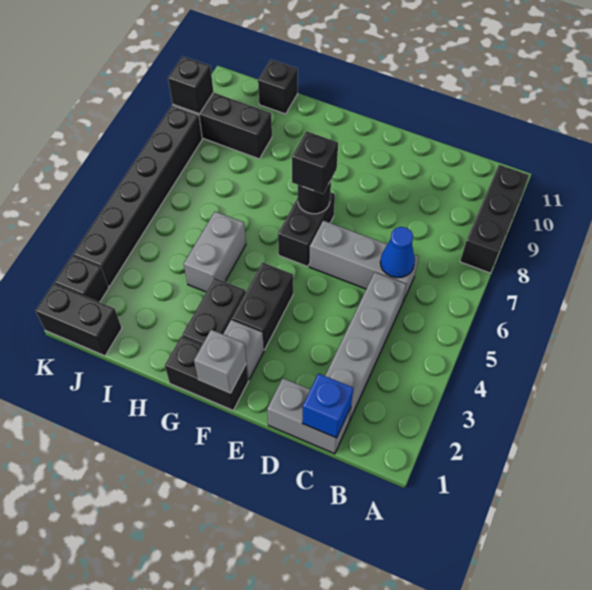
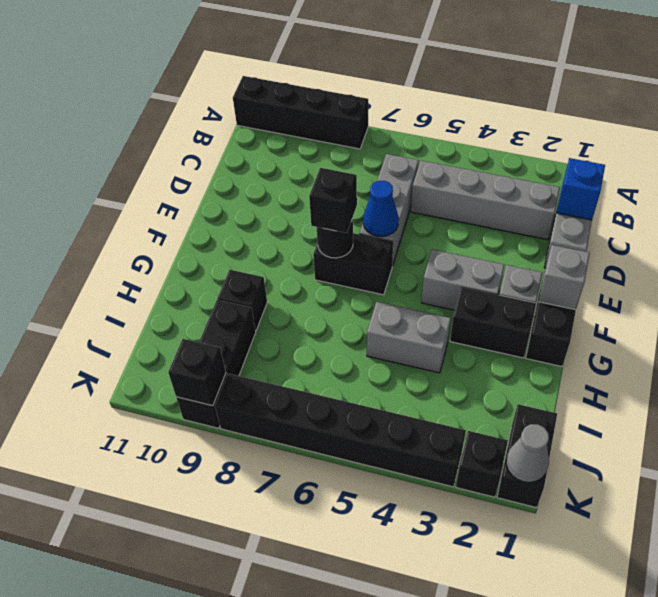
black brick A8:A10 level 1 -> black brick A8:A11 level 1
blue cone C6 level 2 -> blue cone E6 level 2
black brick F3:F4 level 1 -> grey brick F3:F4 level 1
black brick I11 level 1 -> black brick H9 level 1
none -> grey cone K1 level 2

